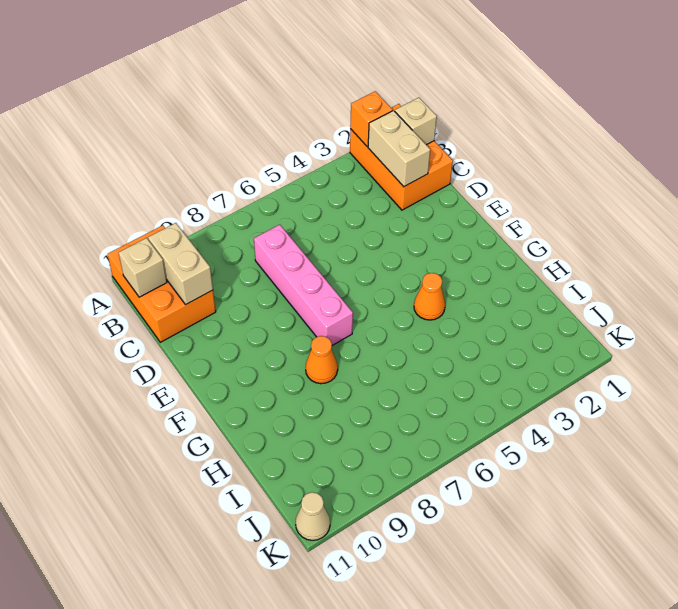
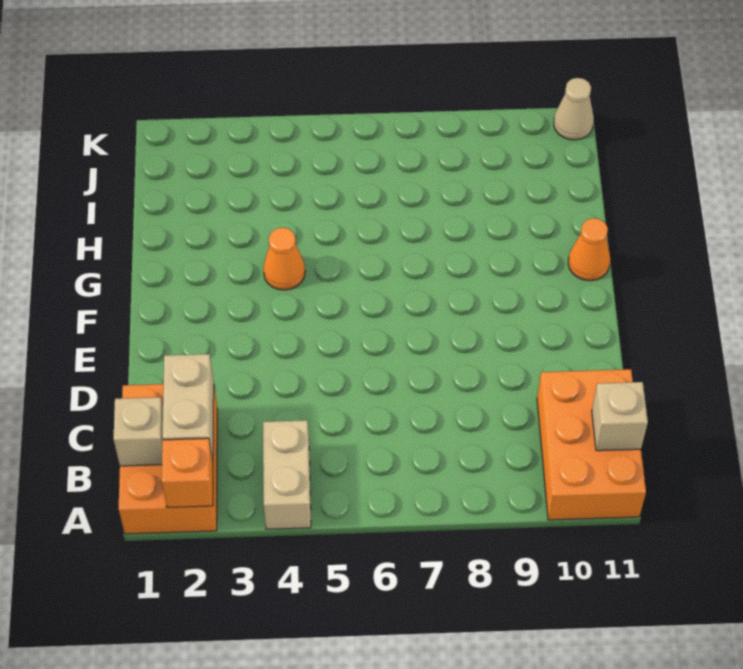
tan brick B10:C10 level 2 -> tan brick A4:B4 level 1
pink brick C7:F7 level 1 -> none
orange cone G8 level 1 -> orange cone G11 level 1

